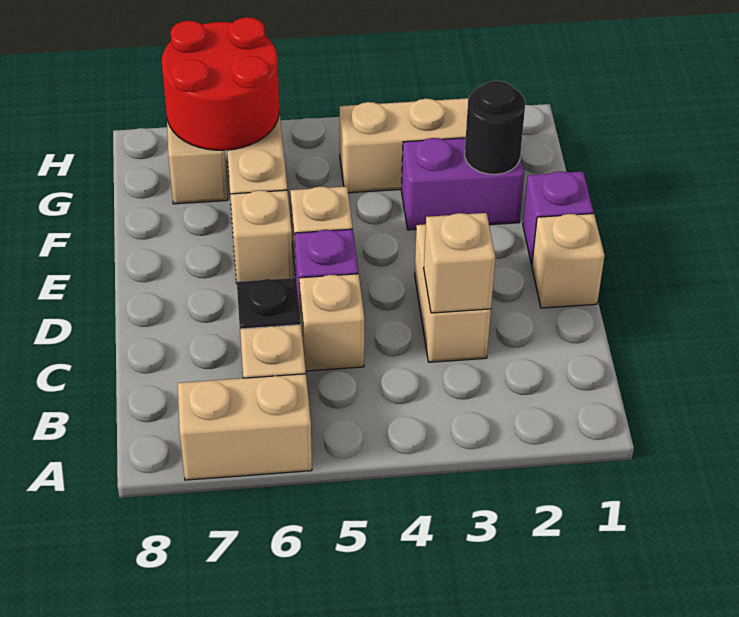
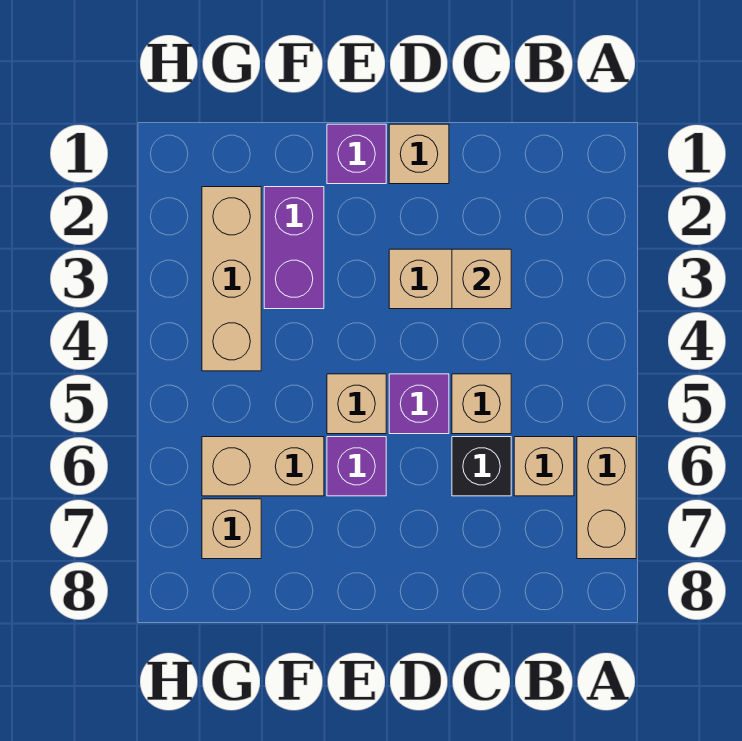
tan brick E6 level 1 -> purple brick E6 level 1
black round brick F2 level 2 -> none
red round brick G6:H7 level 2 -> none

